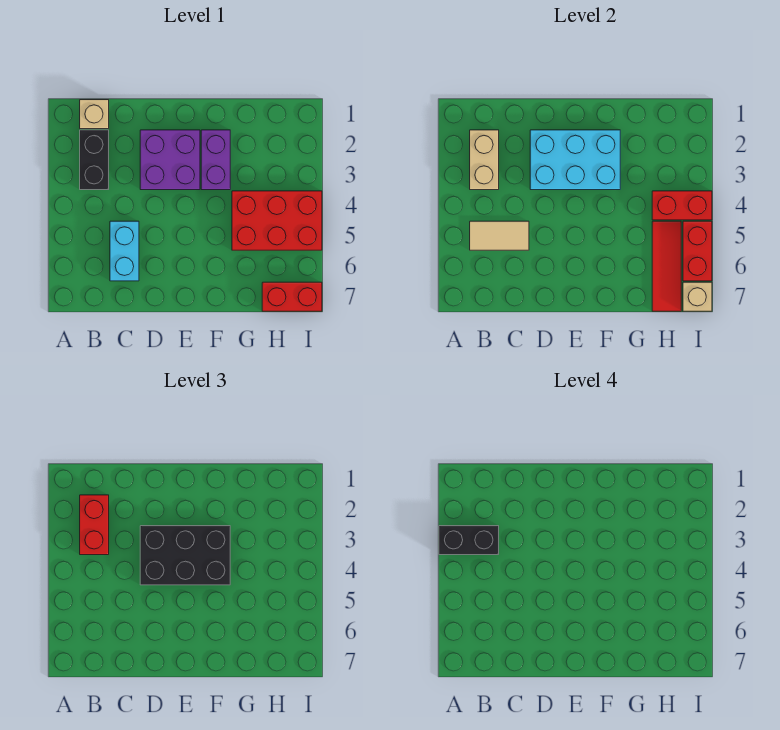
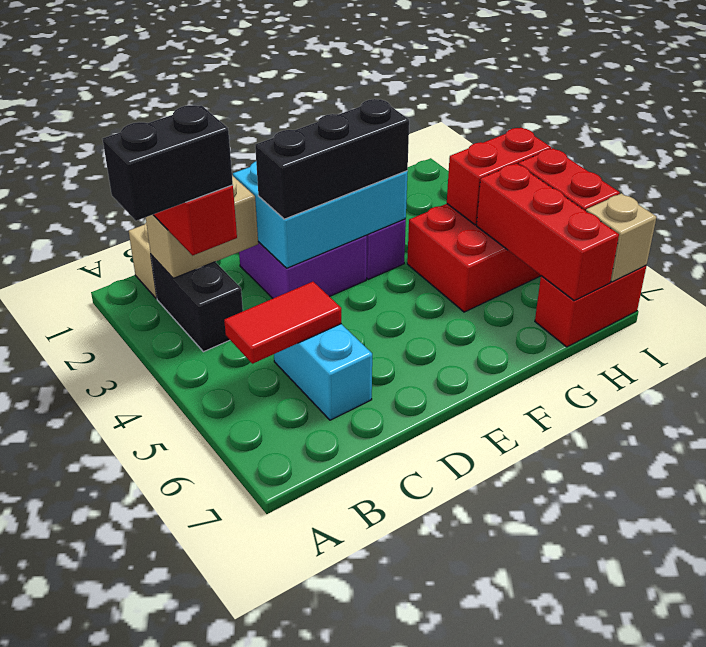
tan brick B2:B3 level 2 -> tan brick B2:C2 level 2
tan tile B5:C5 level 2 -> red tile B5:C5 level 2
black brick D3:F4 level 3 -> black brick D3:F3 level 3
red tile H5:H7 level 2 -> red brick H5:H7 level 2

